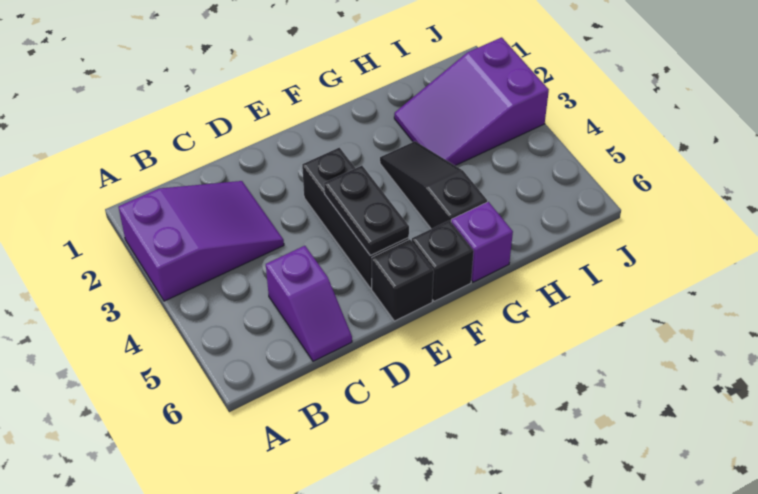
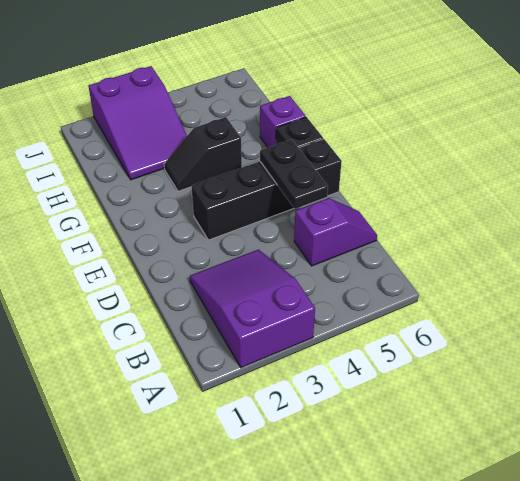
black plate E4:E5 level 2 -> black plate D5:E5 level 2
black slope G3:G5 level 1 top 5 -> black slope G3:G4 level 1 top 4

